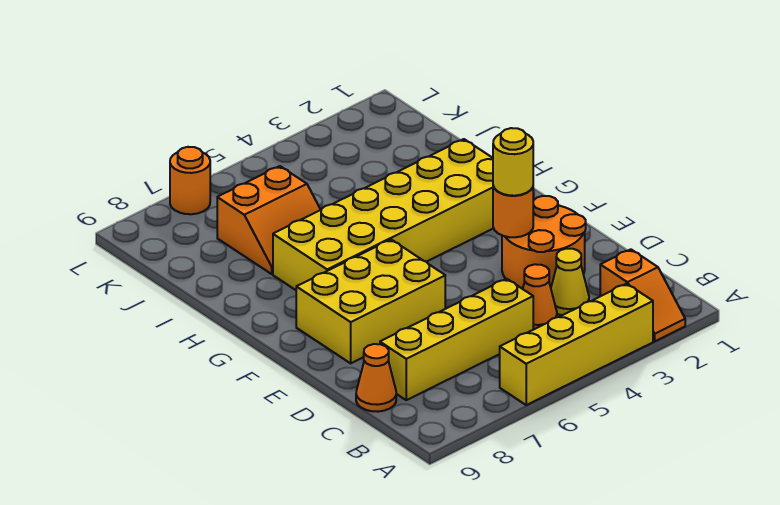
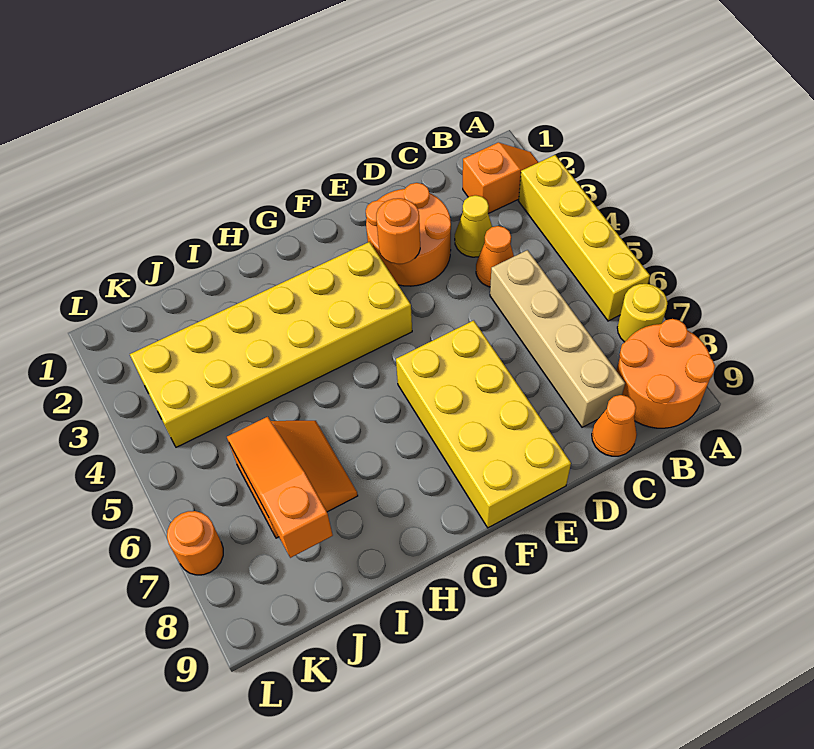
none -> orange round brick A8:B9 level 1
yellow brick C5:C8 level 1 -> tan brick C5:C8 level 1
yellow round brick E3 level 3 -> yellow round brick A7 level 1
yellow brick E6:F8 level 1 -> yellow brick E6:F9 level 1
yellow brick G2:H7 level 1 -> yellow brick F3:K4 level 1
none -> orange slope J6:J8 level 2 top 8

